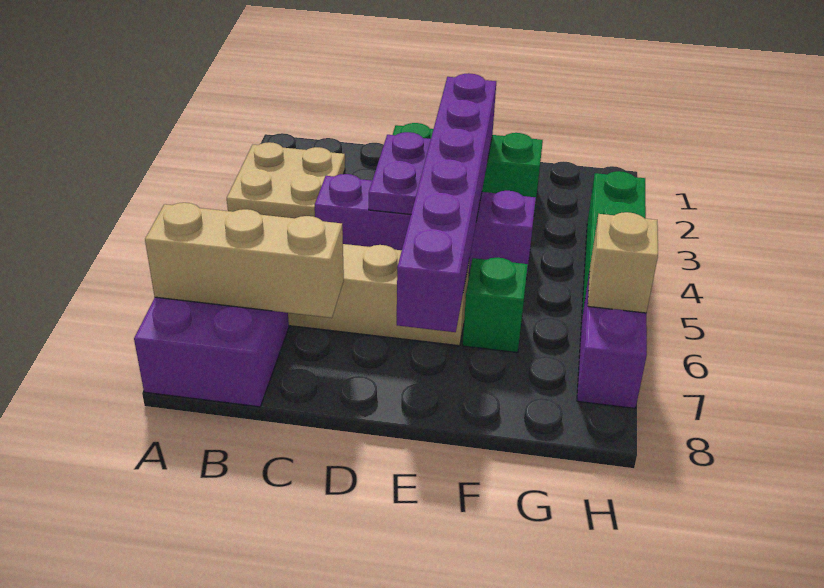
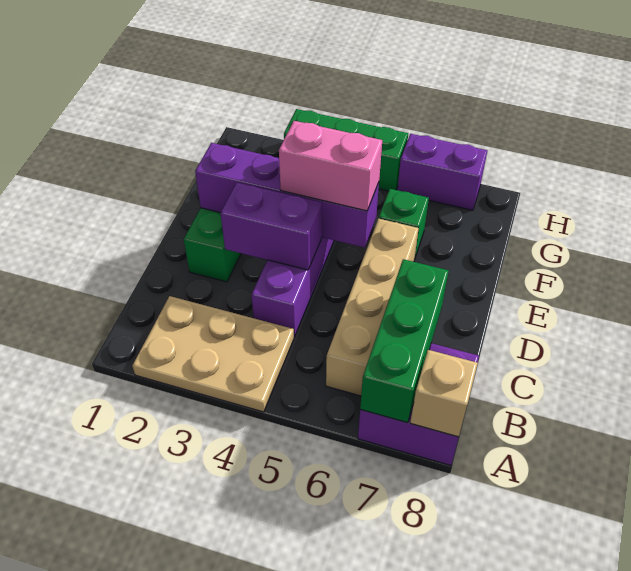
tan plate A2:B3 level 1 -> tan plate A2:B4 level 1
tan brick A7:C7 level 2 -> green brick A7:C7 level 2
purple plate D3:D4 level 2 -> purple brick D3:D4 level 2
purple brick E2:E7 level 2 -> purple brick E2:E5 level 2
none -> pink brick E4:E5 level 3
tan brick H6 level 2 -> tan brick A8 level 2

